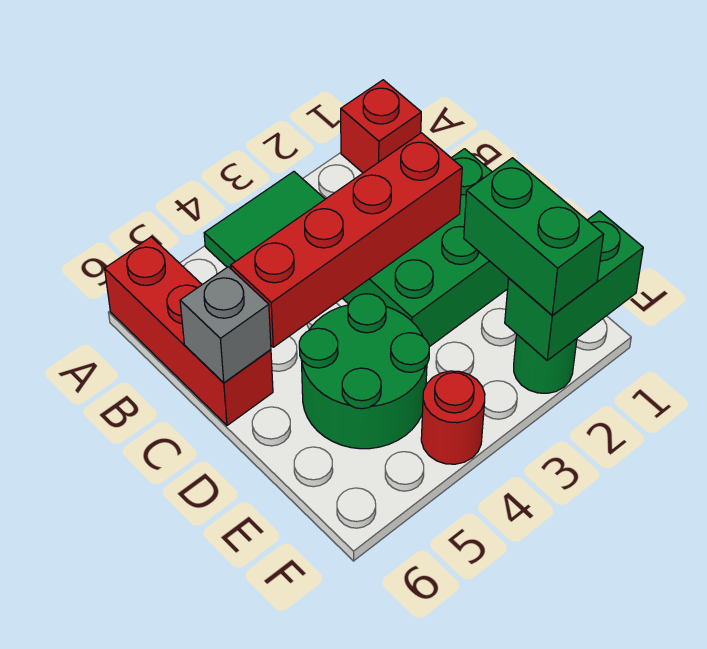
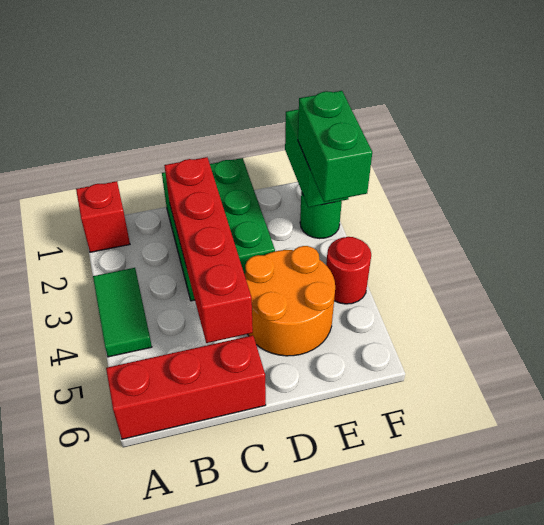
grey brick C6 level 2 -> none
green round brick D4:E5 level 1 -> orange round brick D4:E5 level 1
green brick E2:F2 level 3 -> green brick F2:F3 level 3

